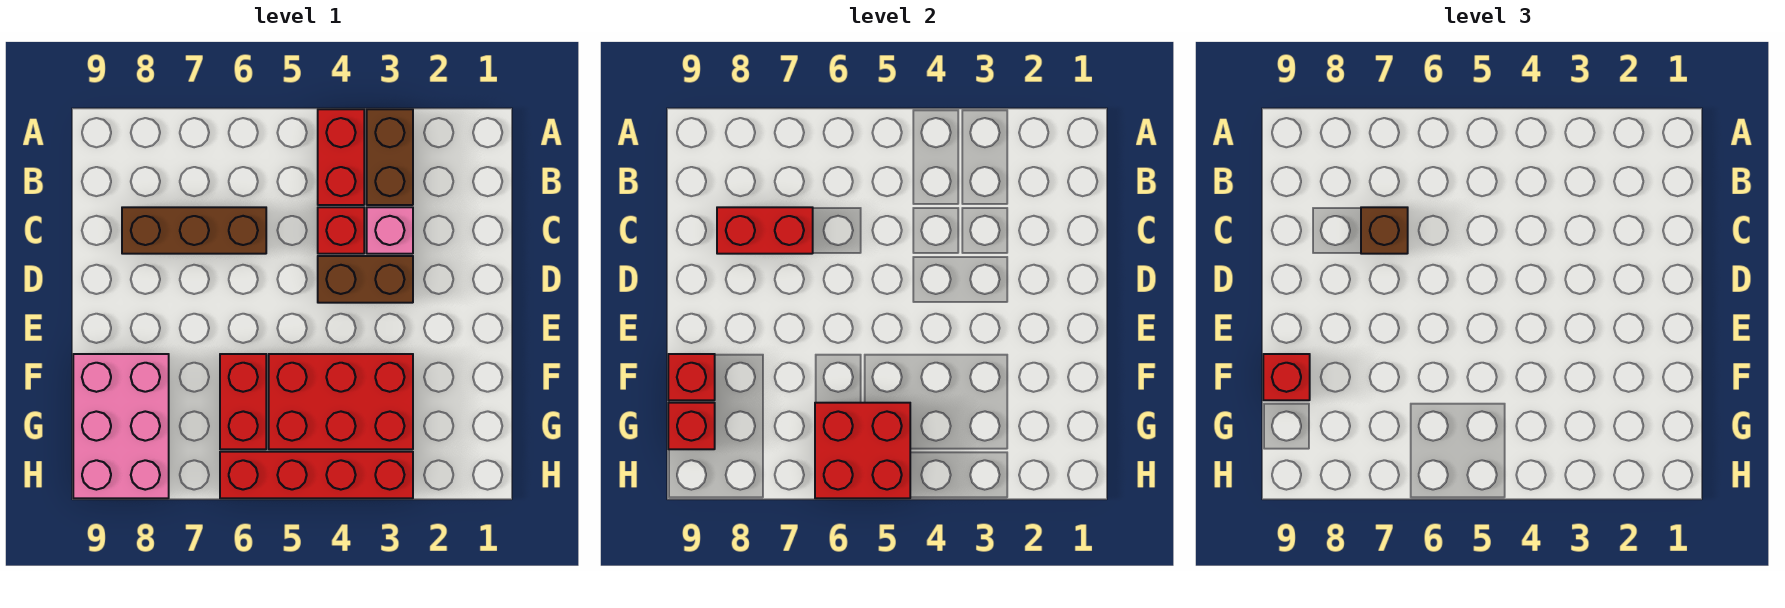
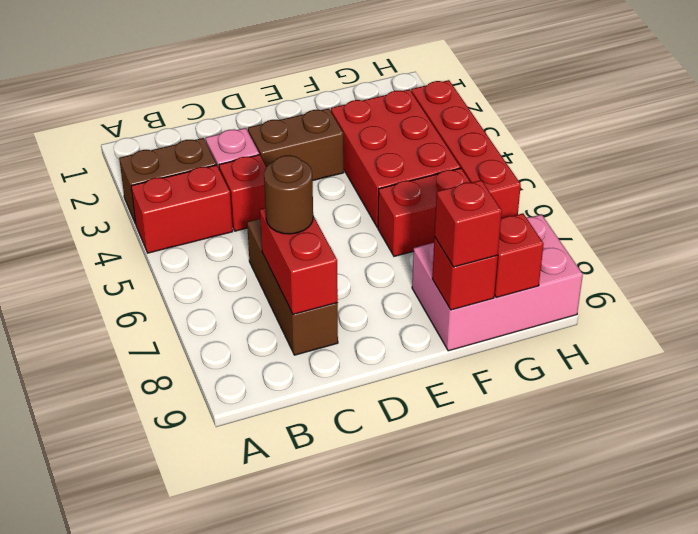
brown brick C7 level 3 -> brown round brick C7 level 3
brown brick D3:D4 level 1 -> brown brick D3:E3 level 1
red brick G5:H6 level 2 -> none

